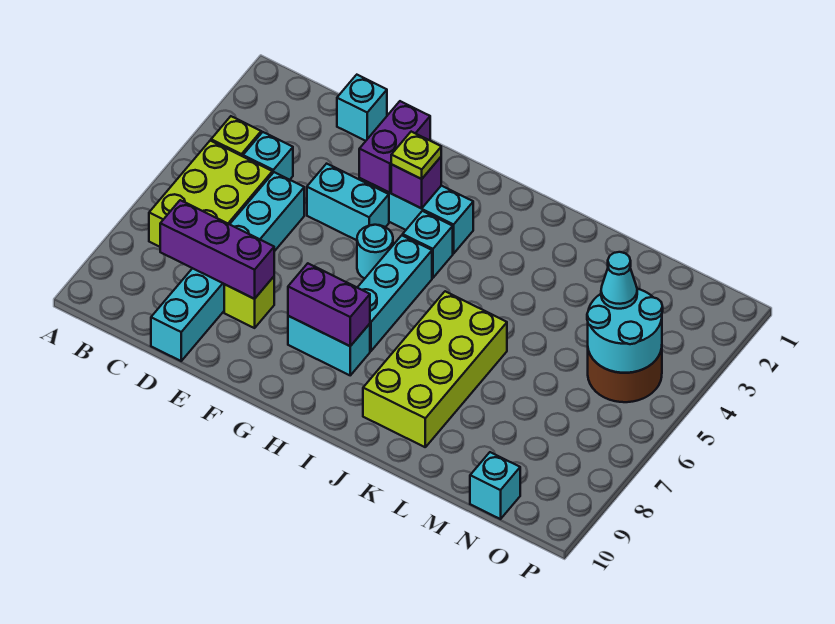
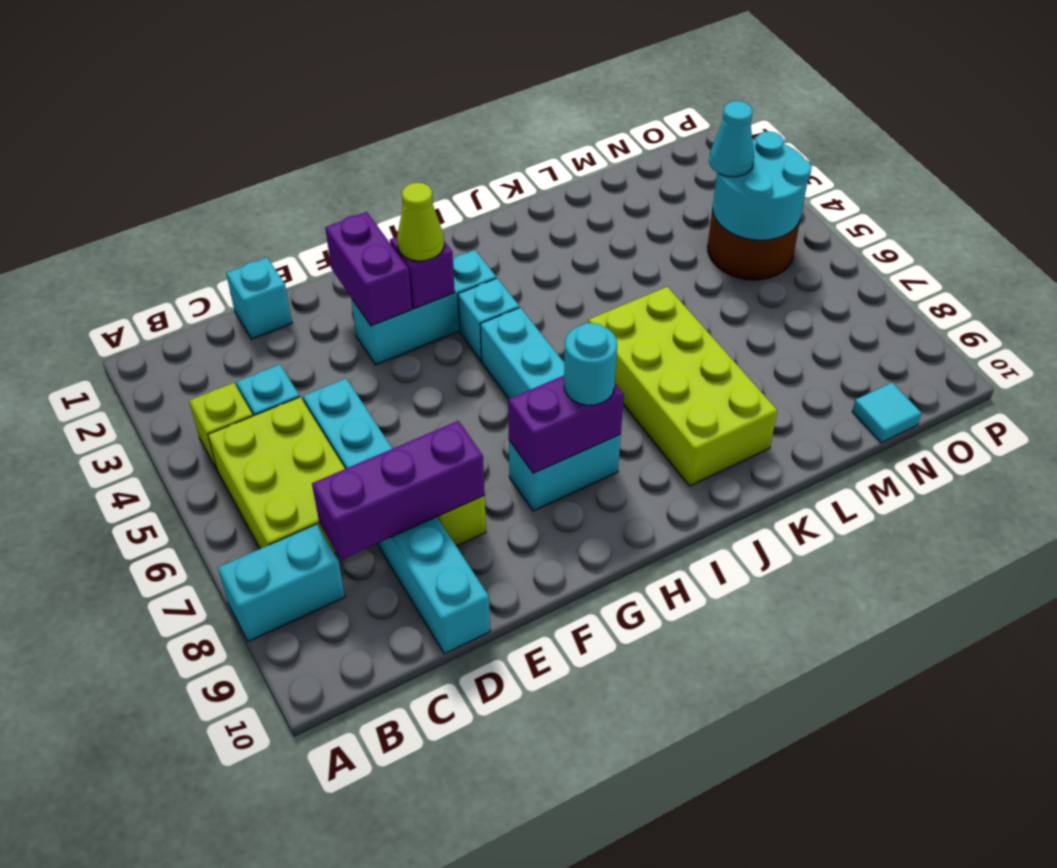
cyan brick E4:F4 level 1 -> cyan brick A8:B8 level 1
lime plate G3 level 3 -> lime cone G3 level 3
cyan round brick G5 level 1 -> cyan round brick H8 level 3
cyan brick N10 level 1 -> cyan tile N10 level 1

